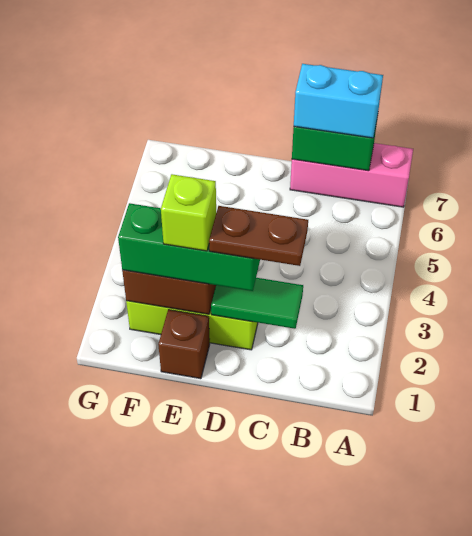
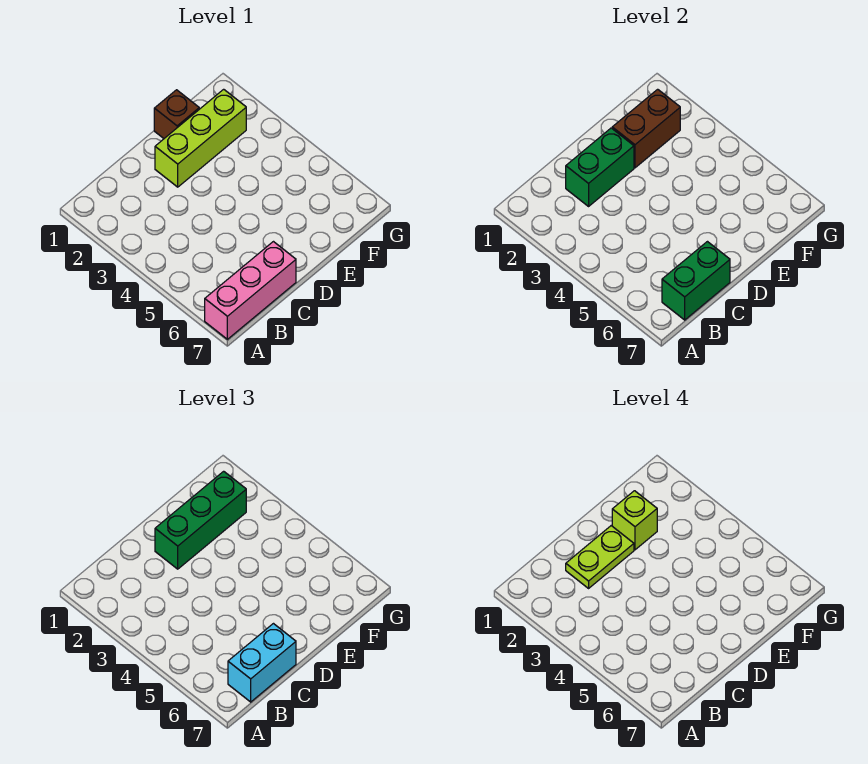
green tile C2:D2 level 2 -> green brick C2:D2 level 2
brown plate C2:D2 level 4 -> lime plate C2:D2 level 4

